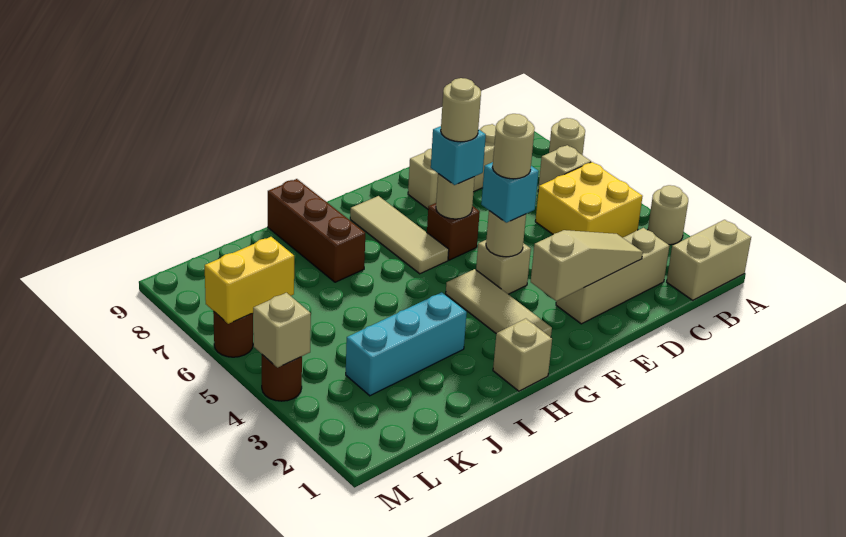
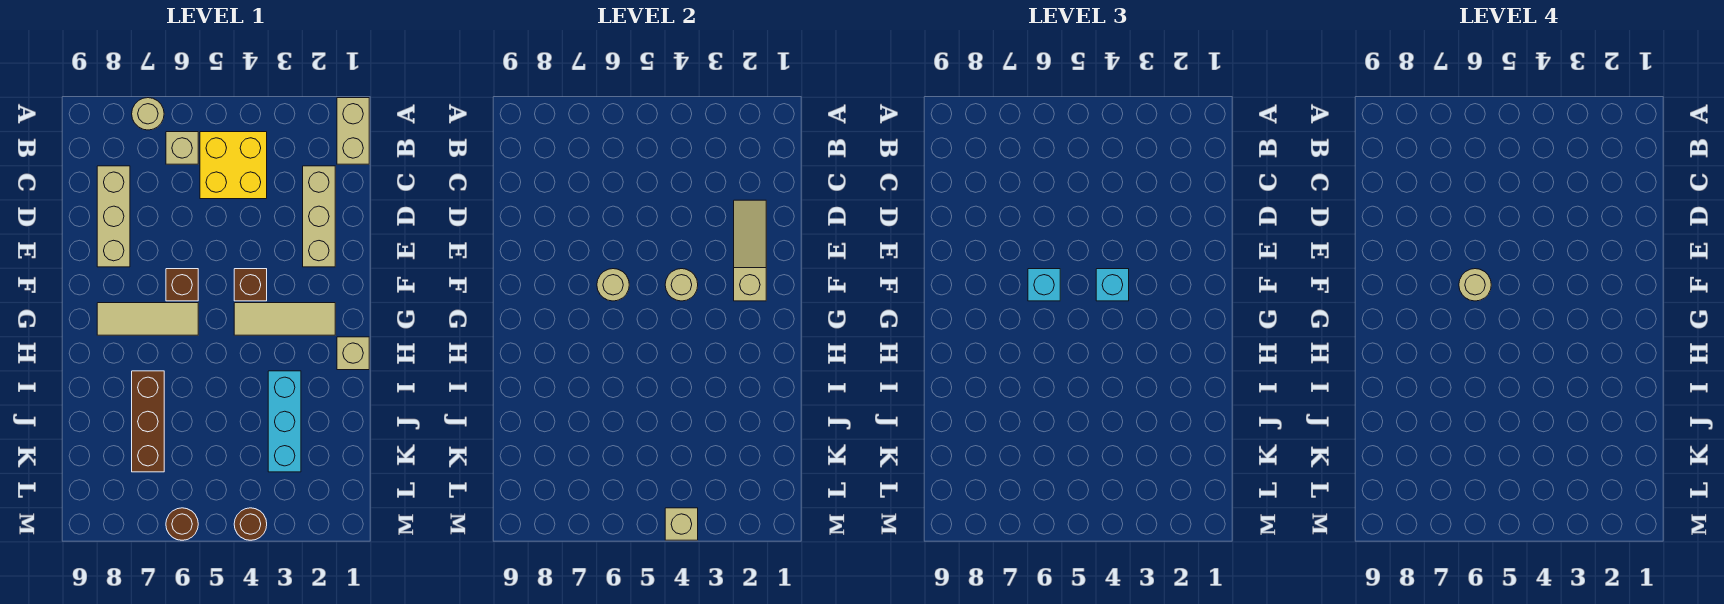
tan round brick A3 level 1 -> none
tan brick F4 level 1 -> brown brick F4 level 1
tan round brick F4 level 4 -> none
brown brick I7:I9 level 1 -> brown brick I7:K7 level 1
yellow brick L6:M6 level 2 -> none

